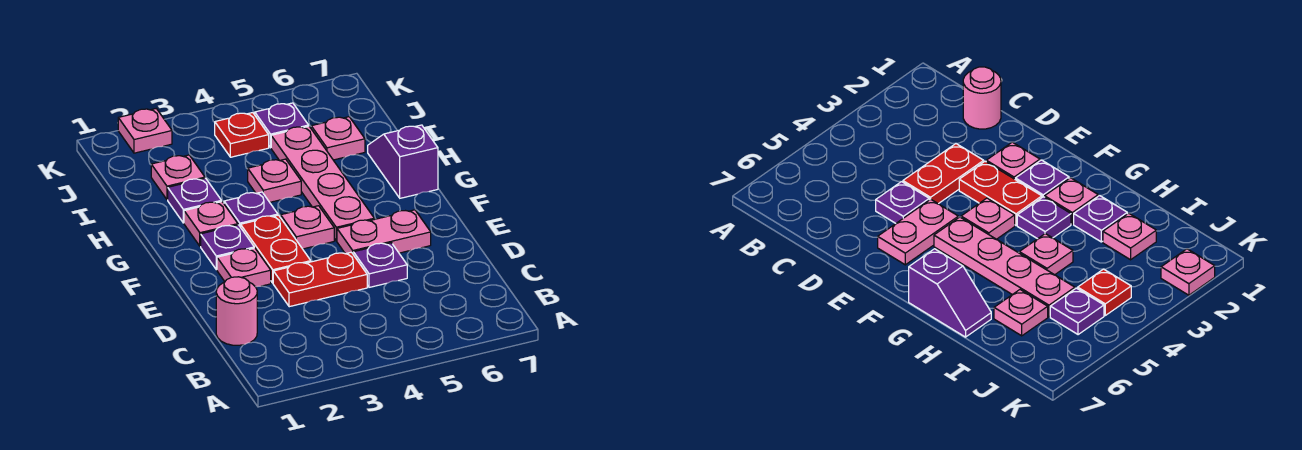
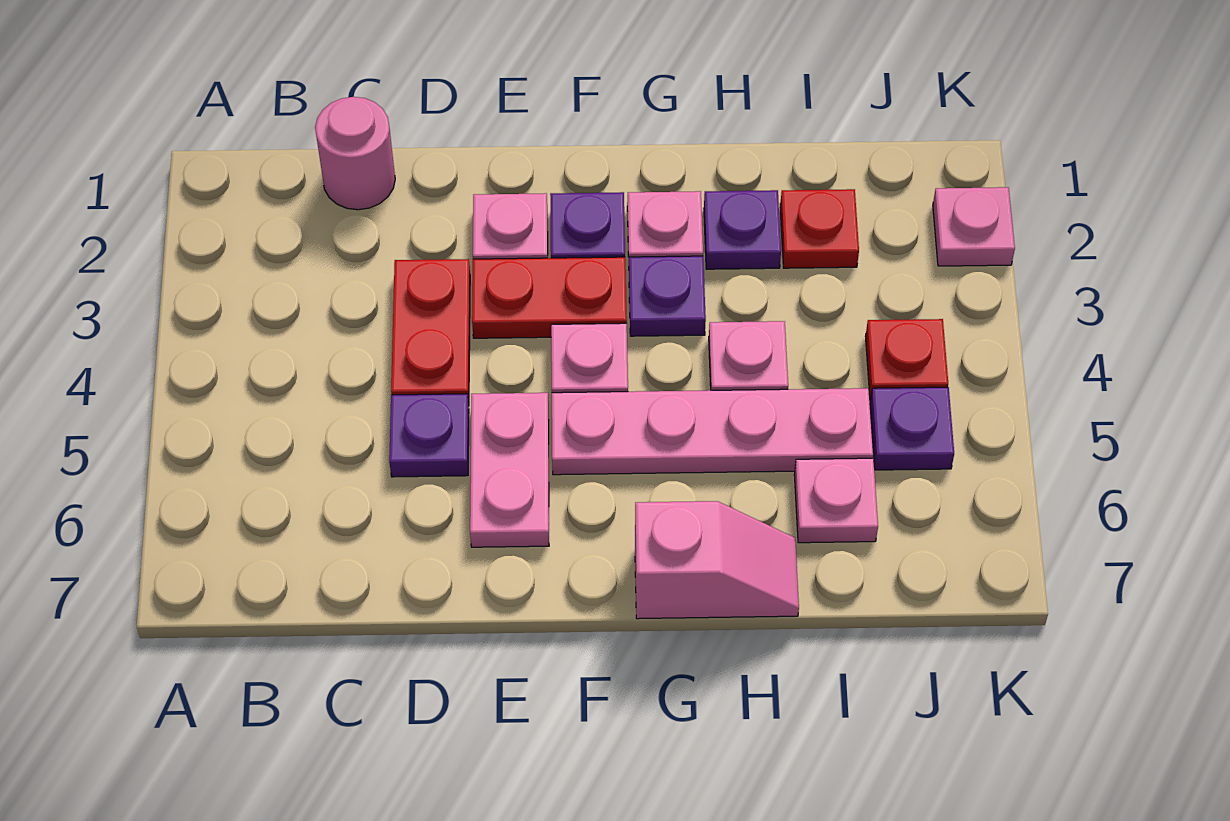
purple slope G7:H7 level 1 top G -> pink slope G7:H7 level 1 top G
pink plate I2 level 1 -> red plate I2 level 1

